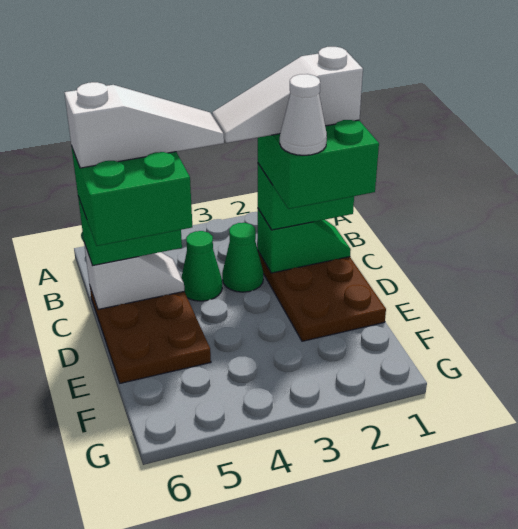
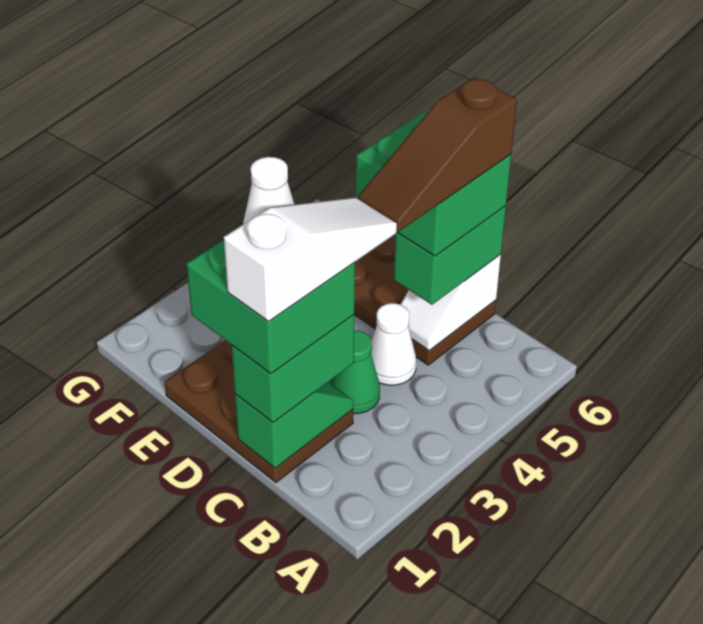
green slope C1:C2 level 2 top 2 -> green slope C1:C2 level 2 top 1
green cone C4 level 1 -> white cone C4 level 1
white slope C4:C6 level 5 top 6 -> brown slope C4:C6 level 5 top 6

